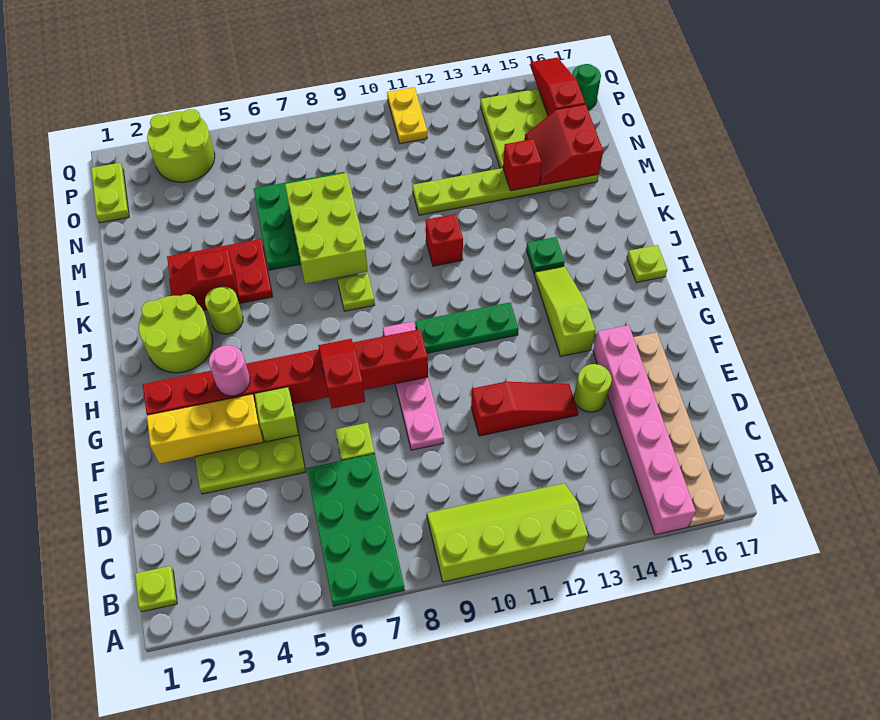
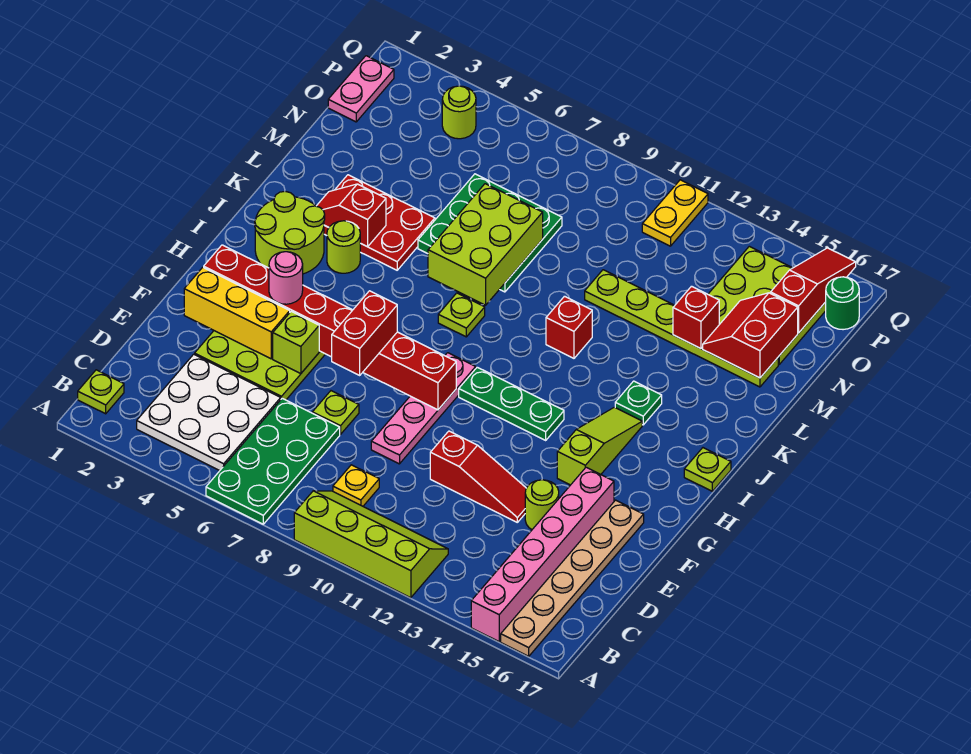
none -> white plate B3:D5 level 1
none -> yellow plate C9 level 1
red slope F7:G7 level 3 top F -> red brick F7:G7 level 3
lime plate O1:P1 level 1 -> pink plate O1:P1 level 1
lime round brick P3:Q4 level 1 -> lime round brick P4 level 1

